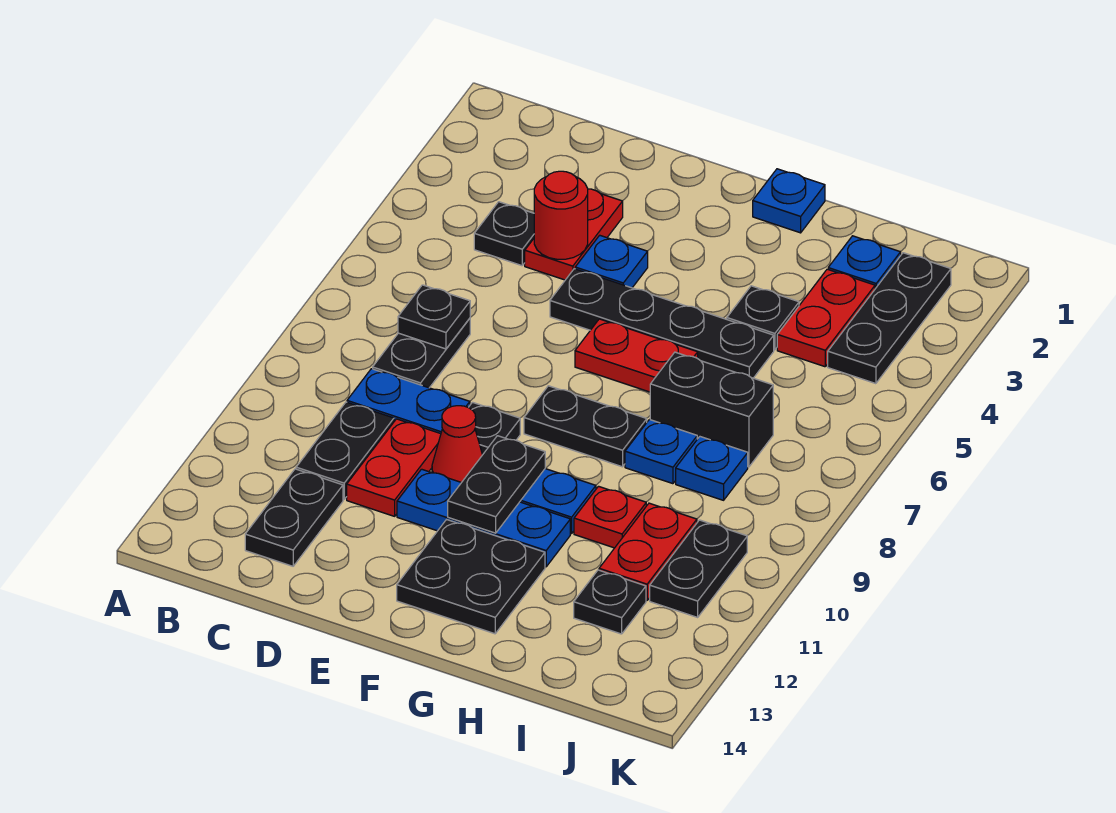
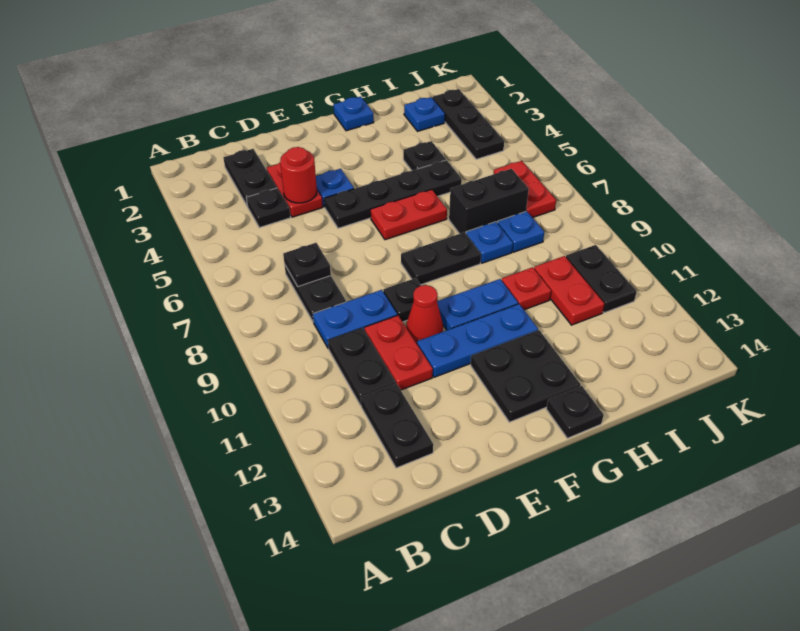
black plate F10:F11 level 2 -> black plate C2:C3 level 1
red plate I3:I4 level 1 -> red plate J6:J7 level 1
black plate I12 level 1 -> black plate G14 level 1

